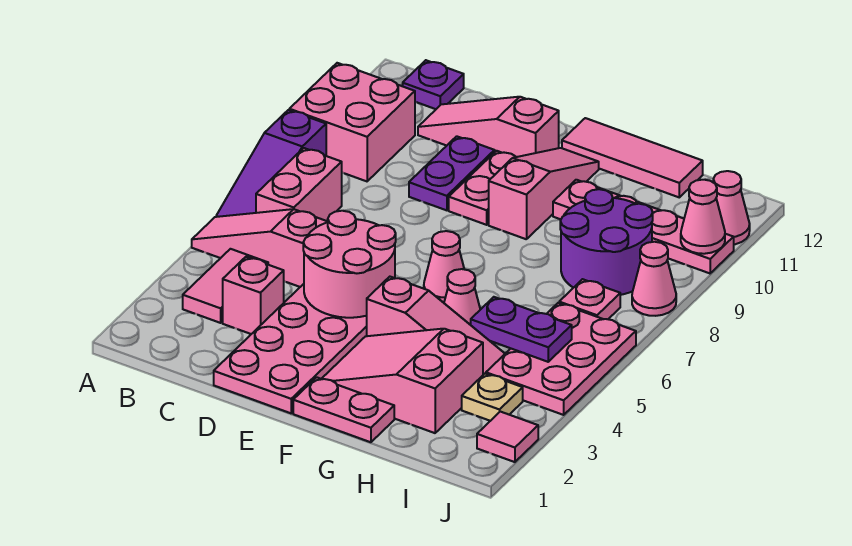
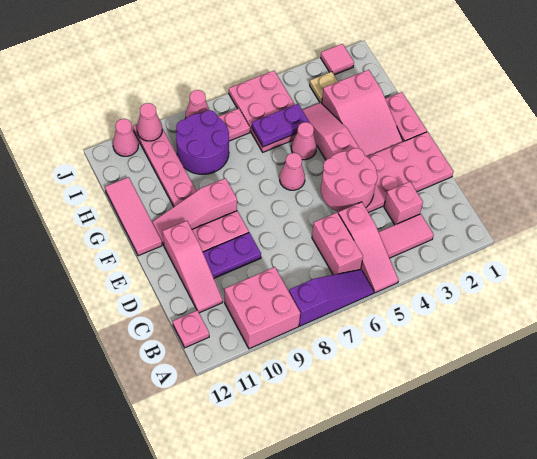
pink brick B6:B7 level 1 -> pink brick B6:C6 level 1
purple plate B12 level 1 -> pink plate B12 level 1
purple plate H5:I5 level 2 -> purple plate H5:H6 level 2
pink plate I4:J6 level 1 -> pink plate H5:J6 level 1

